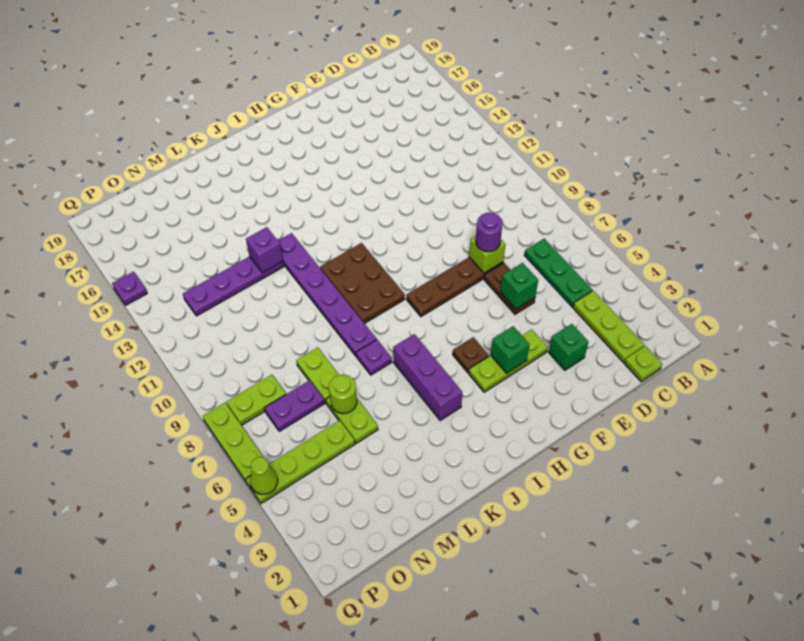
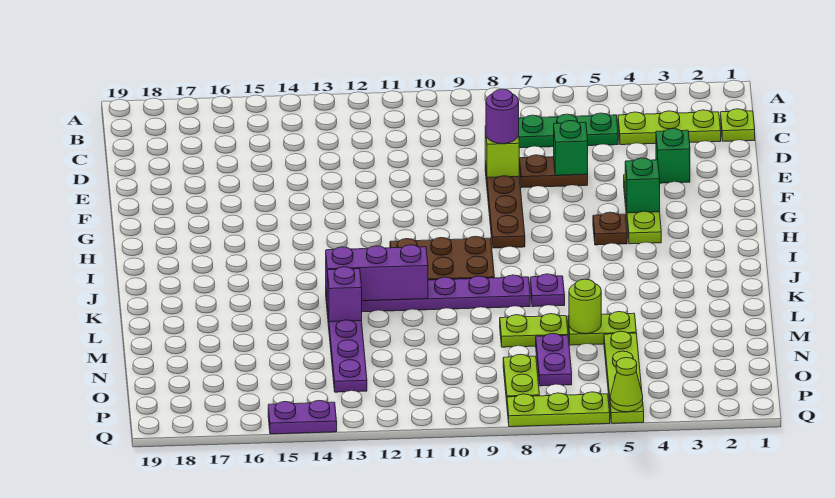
purple brick J4:J6 level 1 -> purple brick K11:K13 level 2
purple plate Q15 level 1 -> purple plate Q14:Q15 level 1

